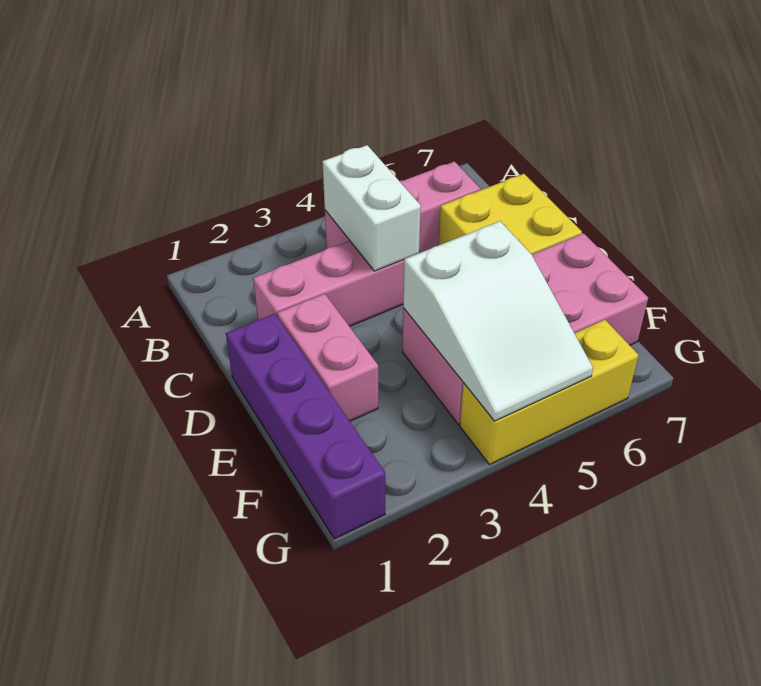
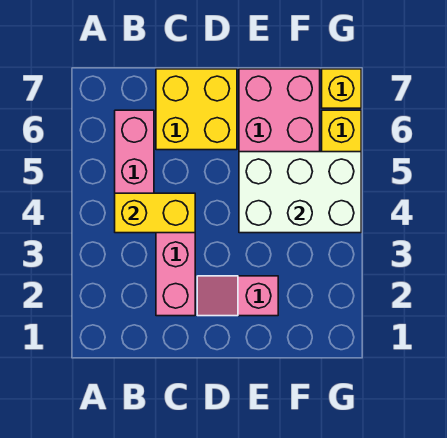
white brick B4:C4 level 2 -> yellow brick B4:C4 level 2
purple brick D1:G1 level 1 -> none
pink brick D2:E2 level 1 -> pink slope D2:E2 level 1 top E
white slope E4:G5 level 2 top E -> white brick E4:G5 level 2
none -> yellow brick G7 level 1

